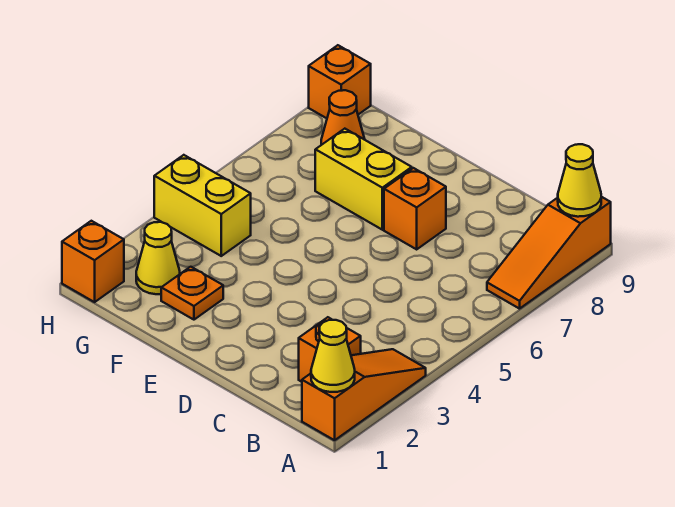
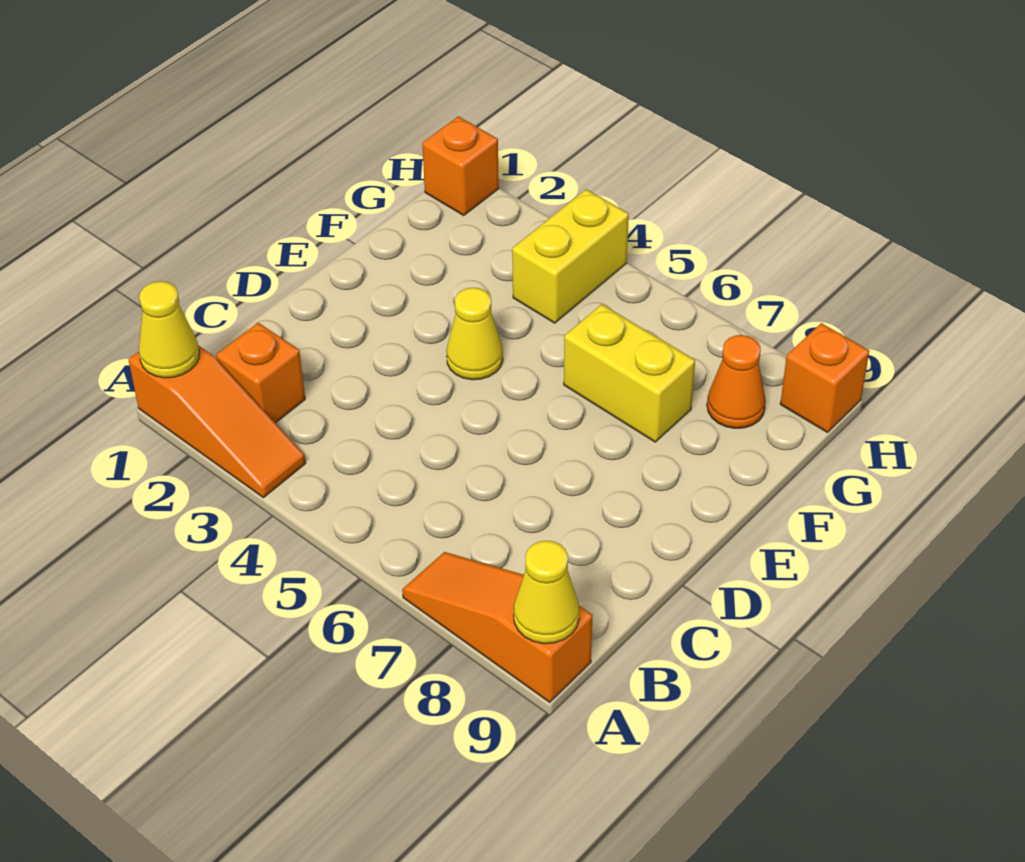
orange brick D7 level 1 -> none
yellow brick E7:F7 level 1 -> yellow brick F6:F7 level 1
orange plate F2 level 1 -> none
yellow cone G2 level 1 -> yellow cone E4 level 1

